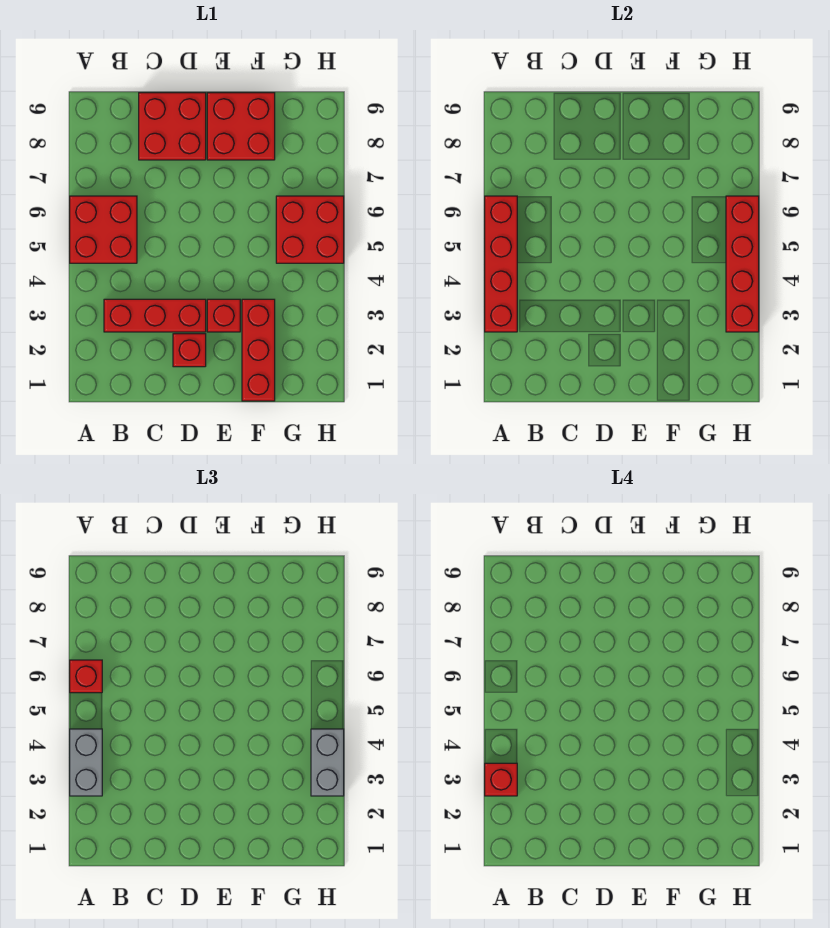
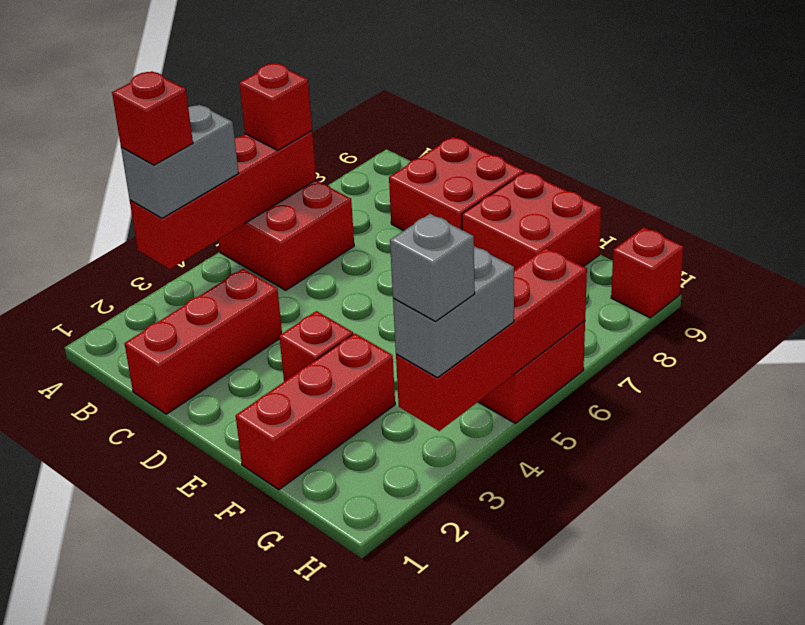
red brick B3:D3 level 1 -> red brick C1:C3 level 1
red brick D2 level 1 -> red brick H9 level 1
none -> grey brick H3 level 4

